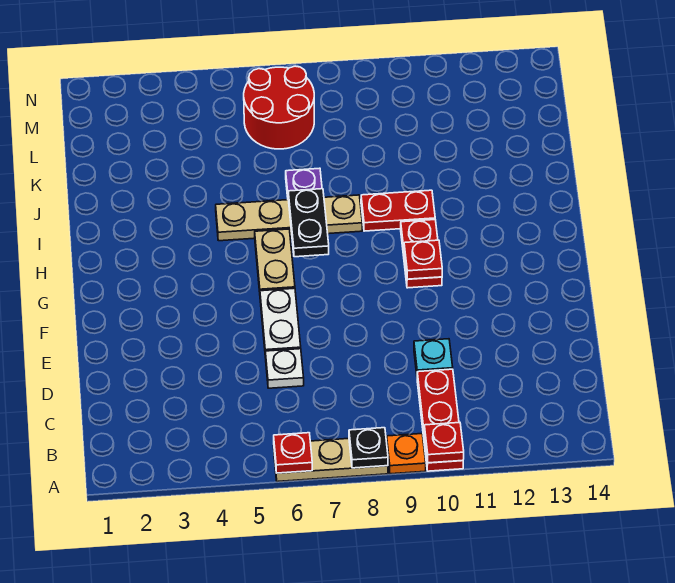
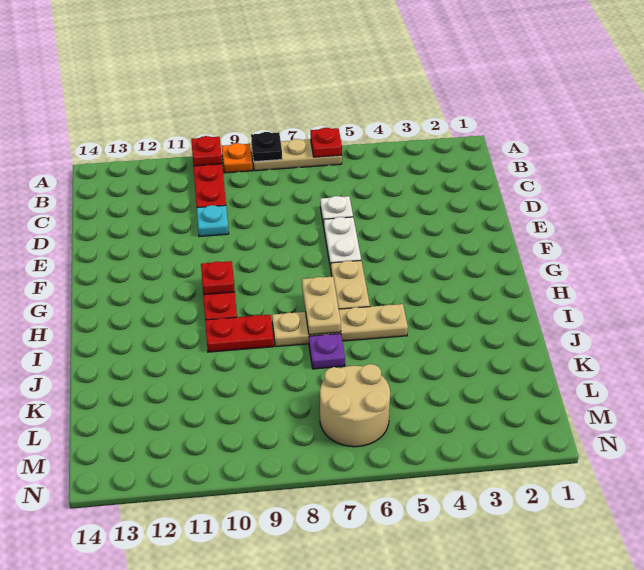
black plate H7:I7 level 2 -> tan plate H7:I7 level 2
red round brick L6:M7 level 1 -> tan round brick L6:M7 level 1

